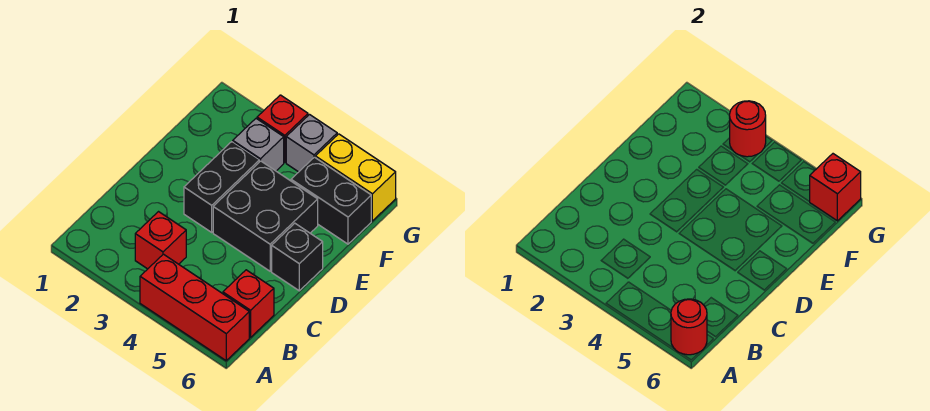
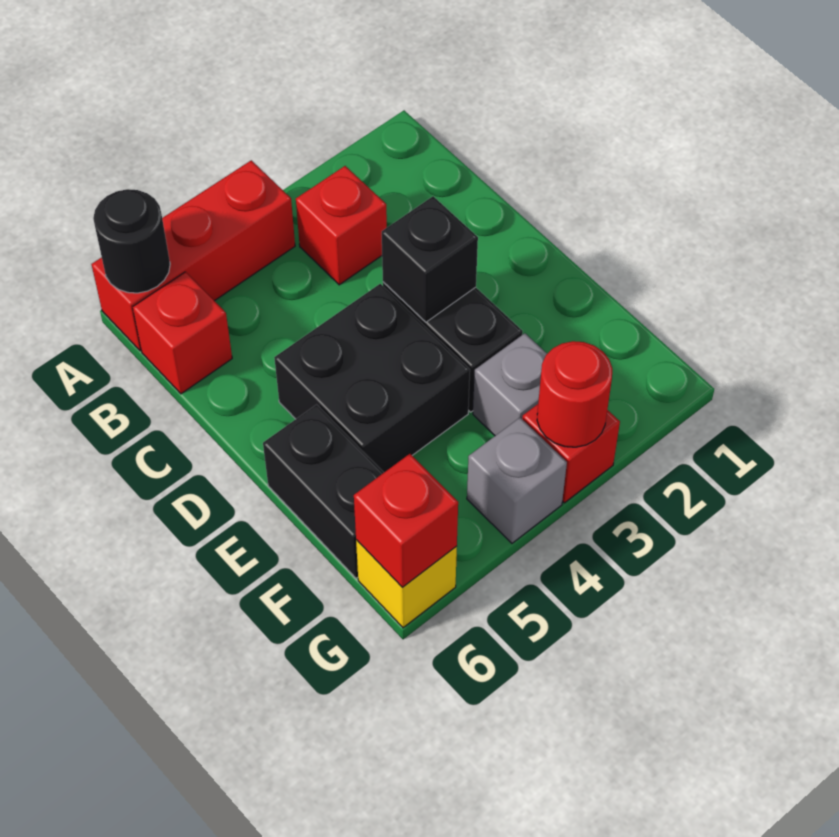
red round brick A6 level 2 -> black round brick A6 level 2
black brick D6 level 1 -> black brick D3 level 2
black brick F5:F6 level 1 -> black brick E6:F6 level 1
yellow brick G5:G6 level 1 -> yellow brick G6 level 1

